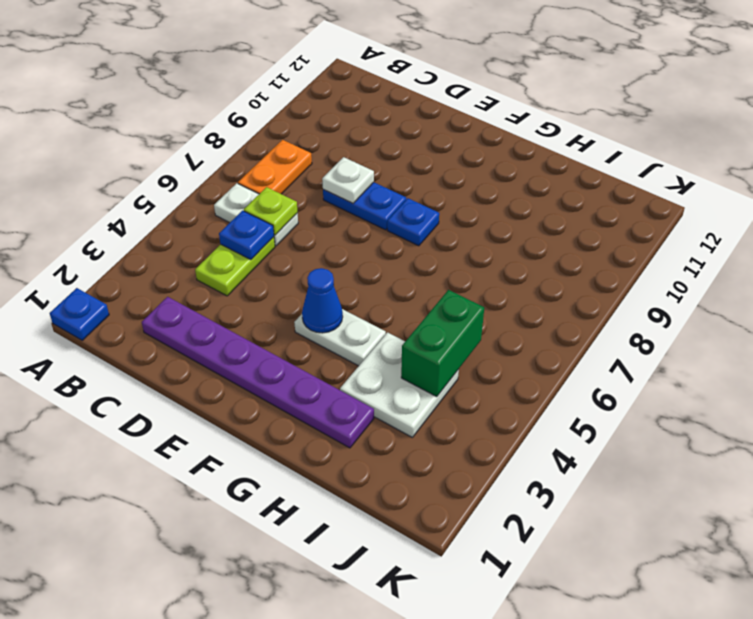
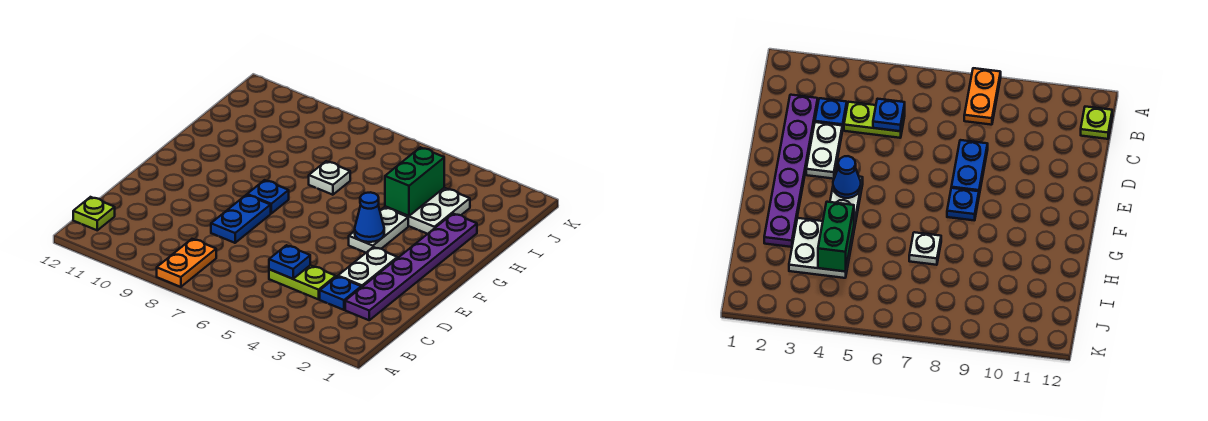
blue plate A1 level 1 -> blue plate C3 level 1
white plate B6:C6 level 1 -> white plate D3:E3 level 1
orange plate B7:B8 level 1 -> orange plate A8:B8 level 1
lime plate C6 level 2 -> lime plate B12 level 1
white plate D8 level 2 -> white plate H7 level 1
green brick I4:I5 level 2 -> green brick H4:I4 level 2

